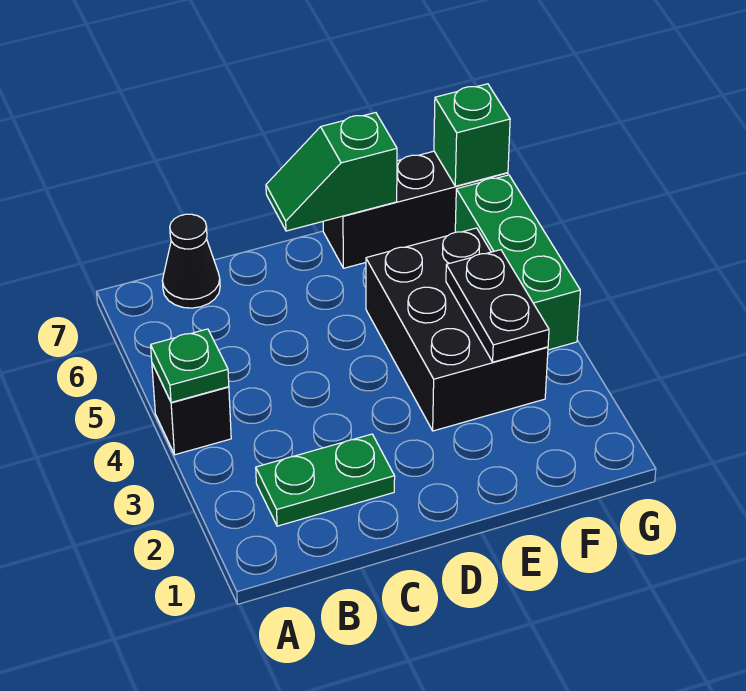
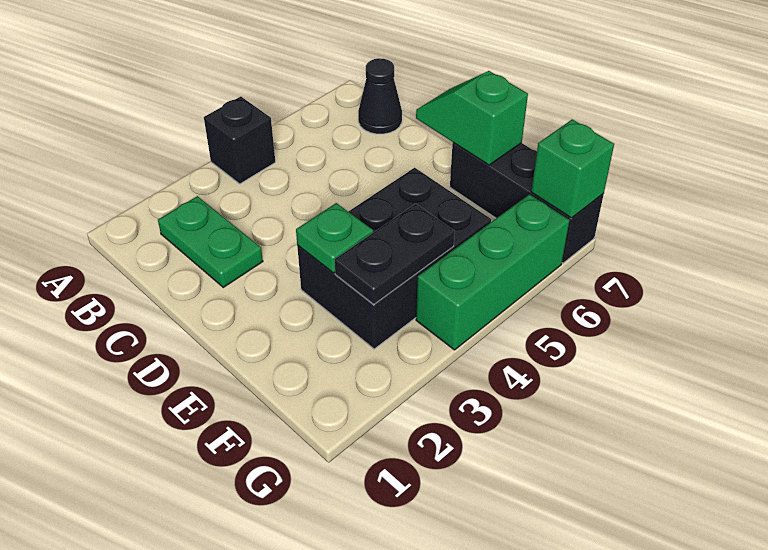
green plate A4 level 2 -> green plate E3 level 2

